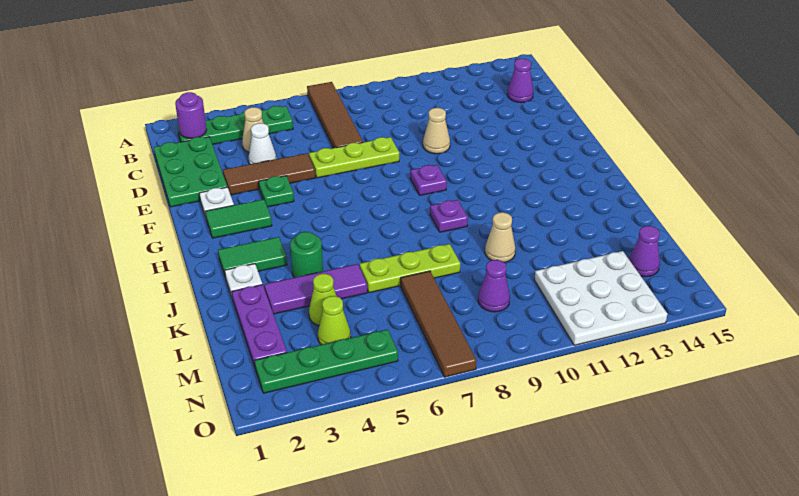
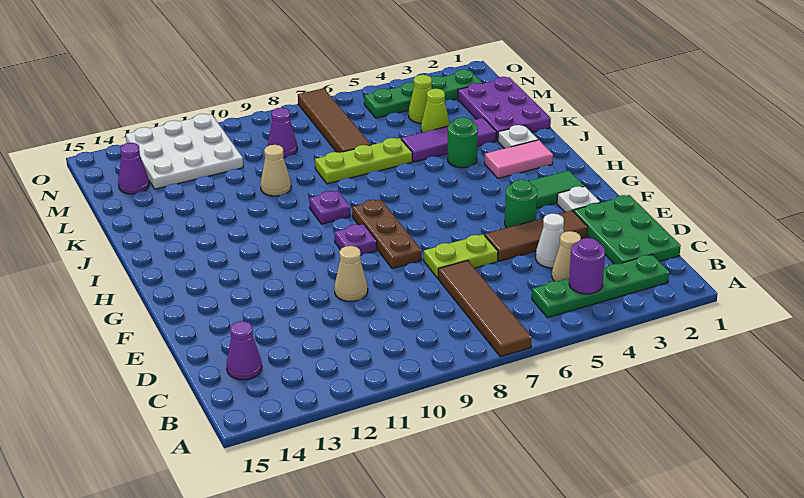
purple round brick B2 level 2 -> purple round brick B4 level 2
lime plate E6:E8 level 1 -> lime plate E6:E7 level 1
green plate F4 level 1 -> green round brick F4 level 1
none -> brown plate F8:H8 level 1
green tile I2:I3 level 1 -> pink tile I2:I3 level 1
purple plate K2:M2 level 1 -> purple plate K1:M2 level 1

